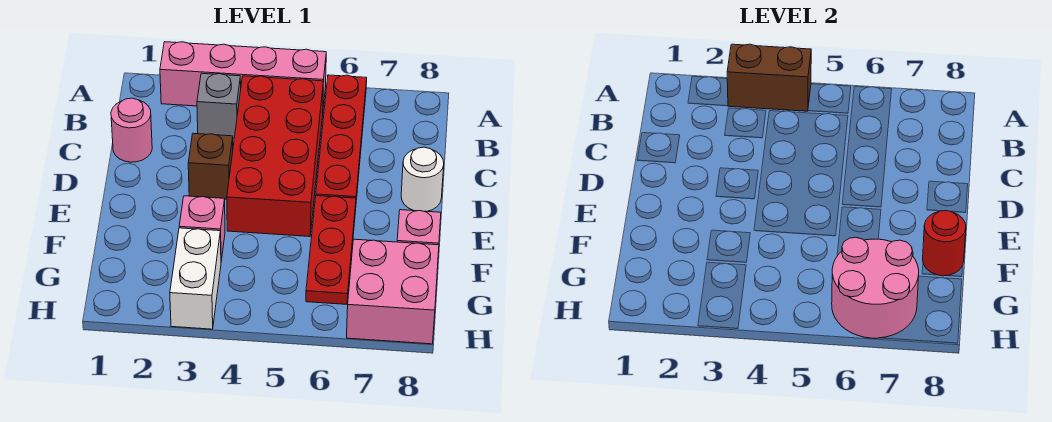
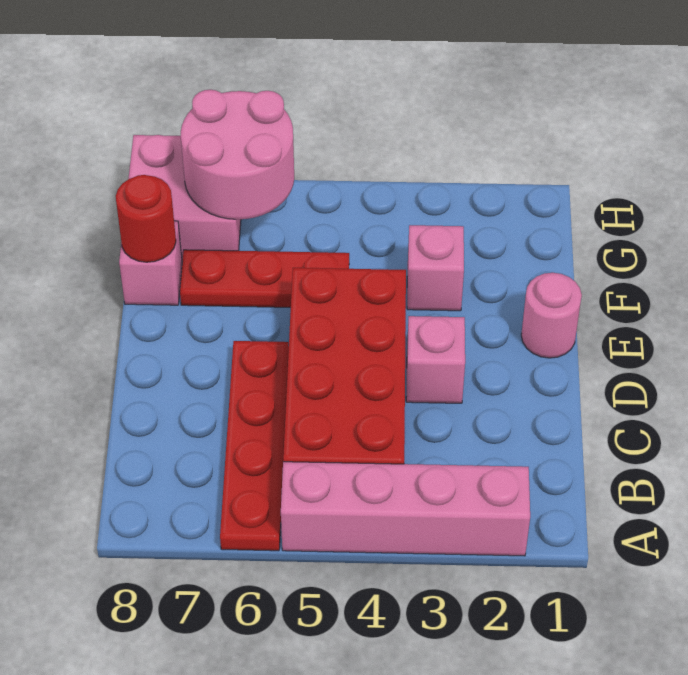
brown brick A3:A4 level 2 -> none
grey brick B3 level 1 -> none
pink round brick C1 level 1 -> pink round brick E1 level 1
brown brick D3 level 1 -> pink brick D3 level 1
white round brick D8 level 1 -> none
red plate E6:G6 level 1 -> red plate F5:F7 level 1
white brick G3:H3 level 1 -> none

